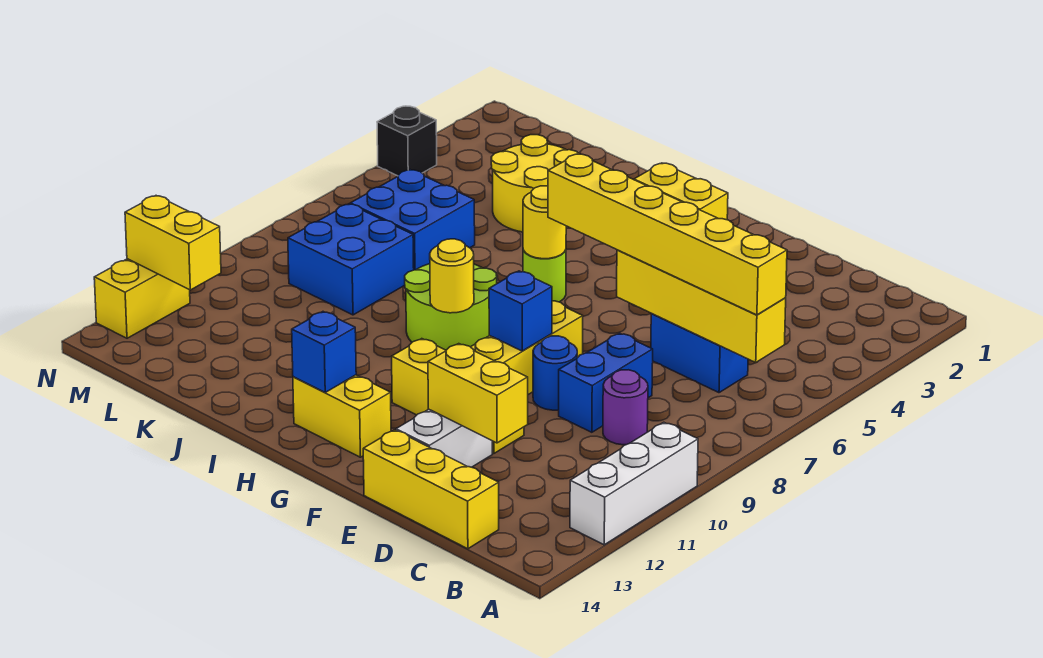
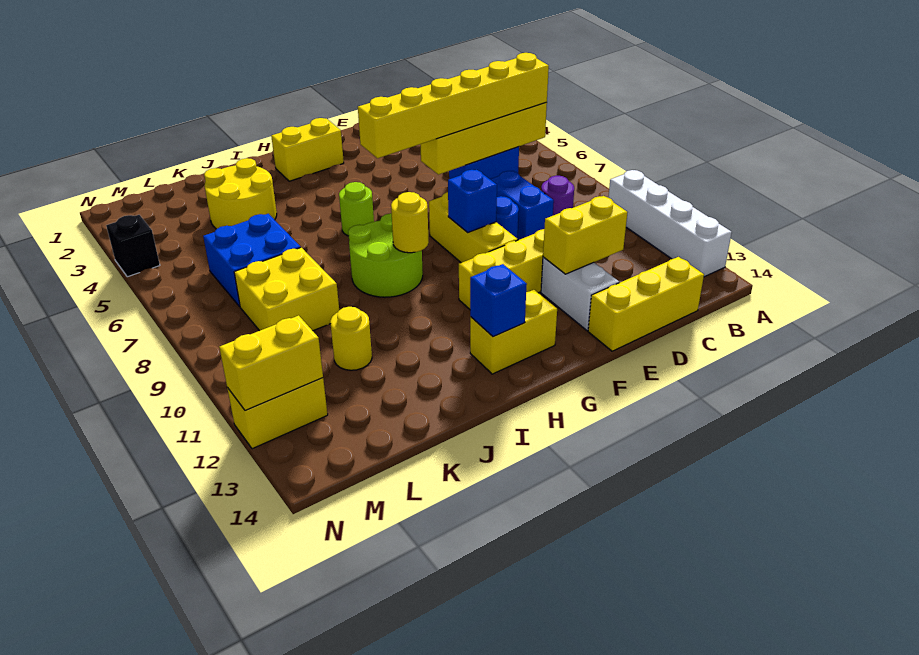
white brick A10:A12 level 1 -> white brick A10:A13 level 1
yellow round brick H6 level 2 -> yellow round brick K11 level 1
blue brick K8:L9 level 1 -> yellow brick K8:L9 level 1
yellow brick N12:N13 level 1 -> yellow brick M12:N12 level 1

